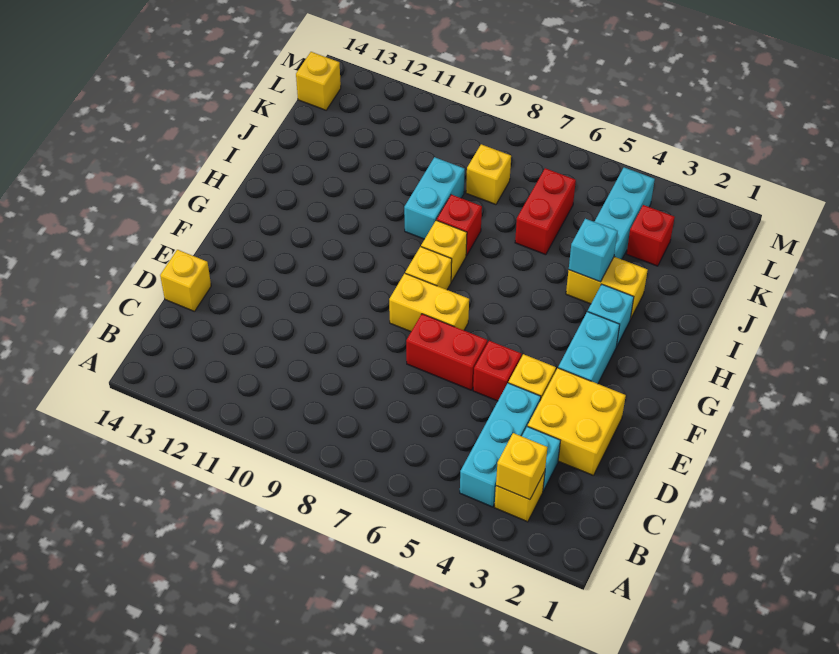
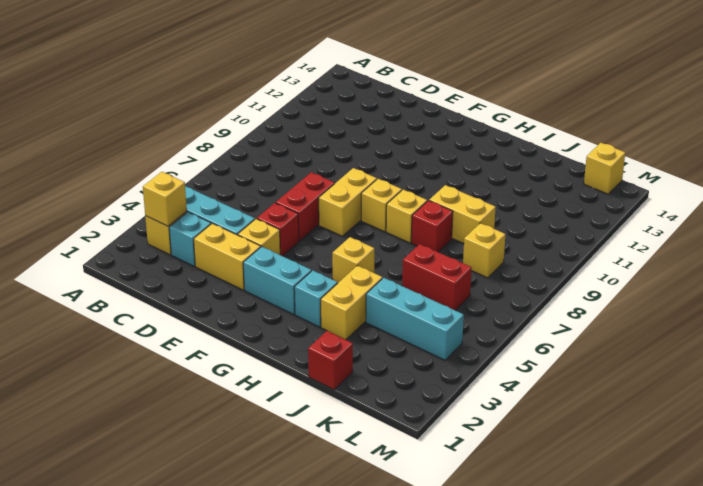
yellow brick D2:E3 level 1 -> yellow brick D3:E3 level 1
yellow brick D14 level 1 -> yellow brick H5 level 1
cyan brick I4 level 2 -> none
cyan brick I9:J9 level 1 -> yellow brick I9:J9 level 1
red brick K3 level 1 -> red brick J1 level 1

